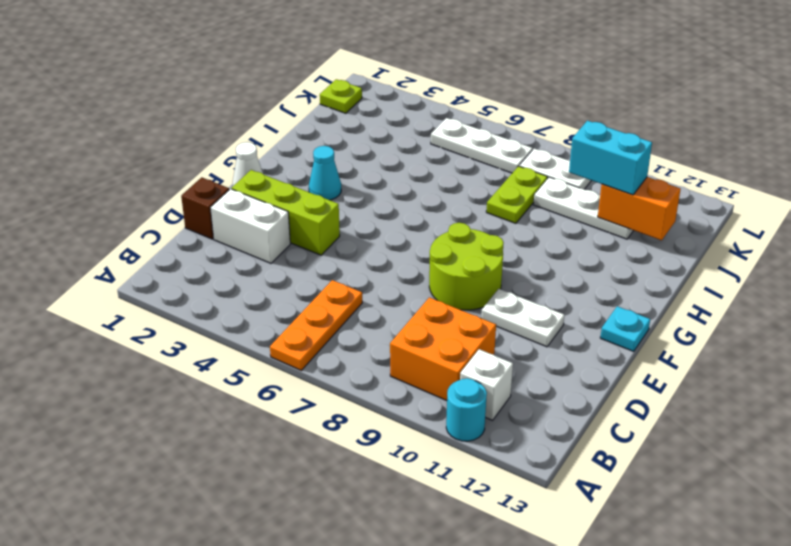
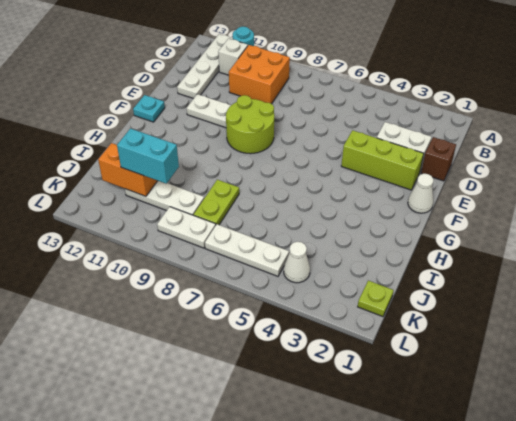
orange plate A6:C6 level 1 -> none
none -> white plate A12:D12 level 1
cyan cone G3 level 1 -> none
none -> white cone K4 level 1

